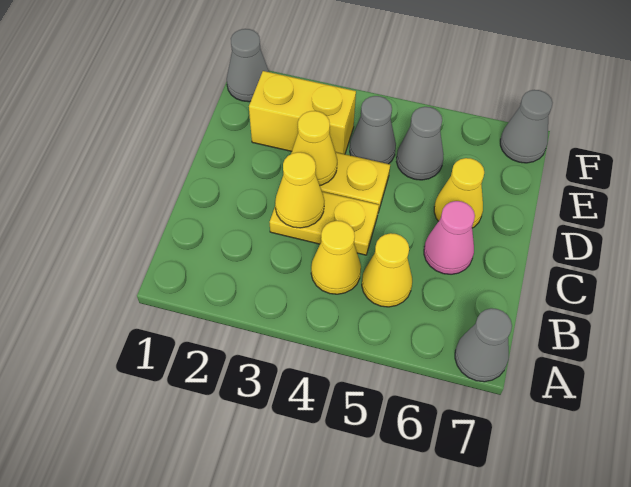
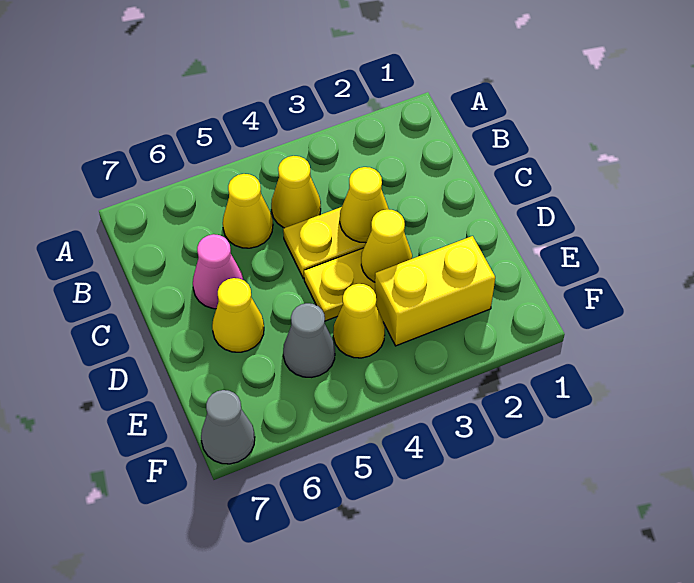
grey cone A7 level 1 -> none
grey cone E4 level 1 -> yellow cone E4 level 1
grey cone F1 level 1 -> none

